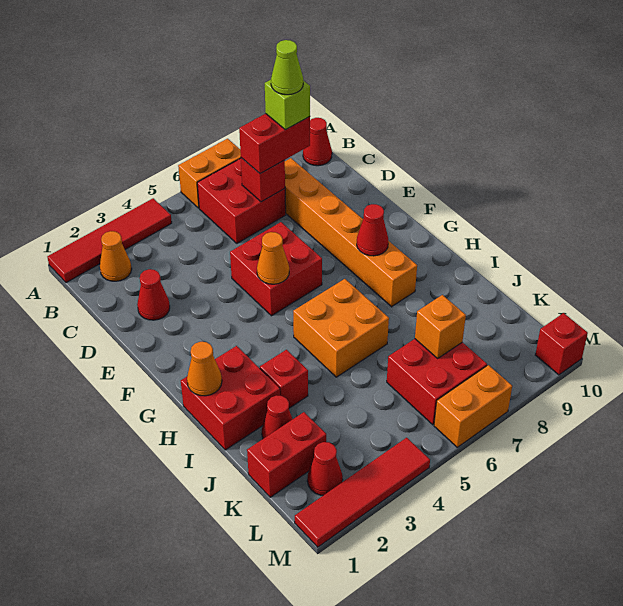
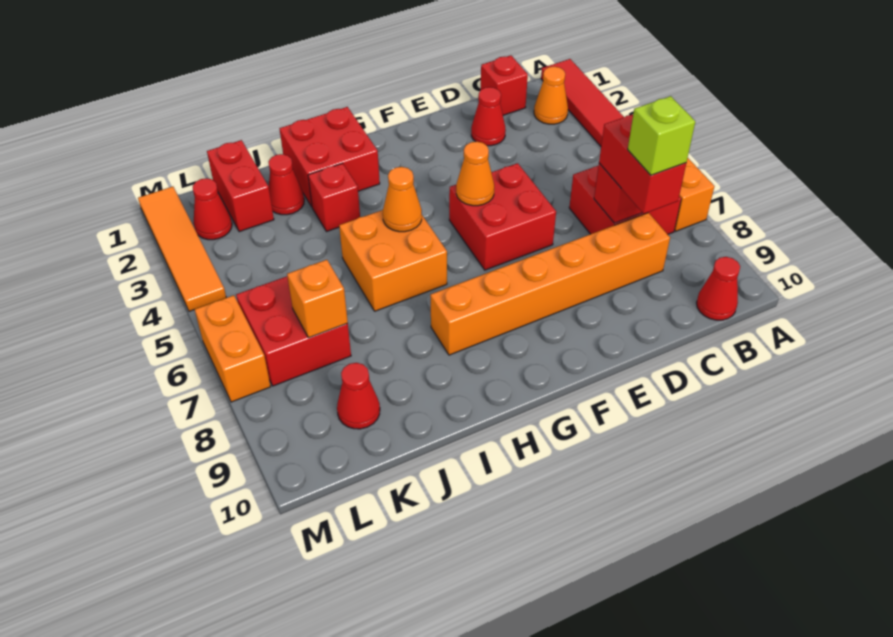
lime cone C8 level 5 -> none
red cone G8 level 2 -> red cone K9 level 1
orange cone H1 level 2 -> orange cone H5 level 2
red tile M1:M4 level 1 -> orange tile M1:M4 level 1
red brick M10 level 1 -> red brick C1 level 1

